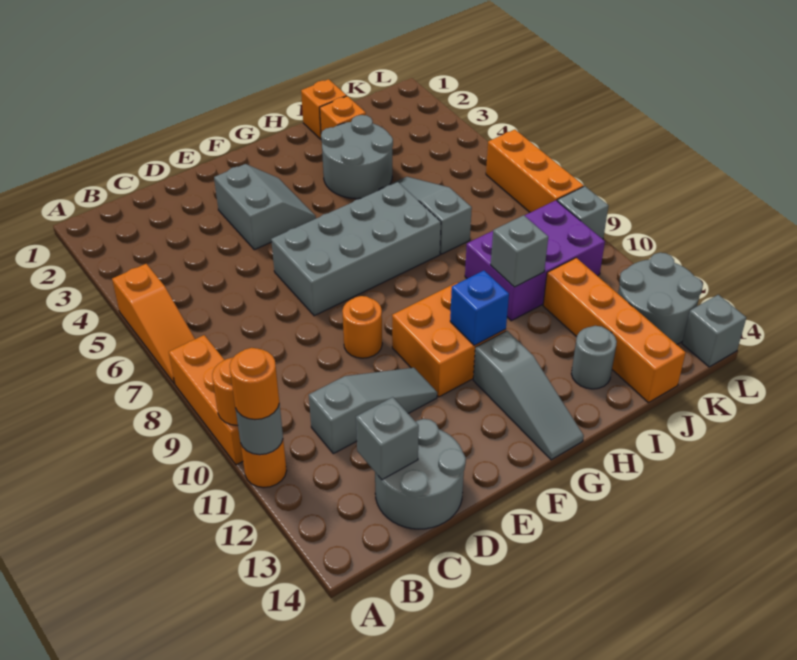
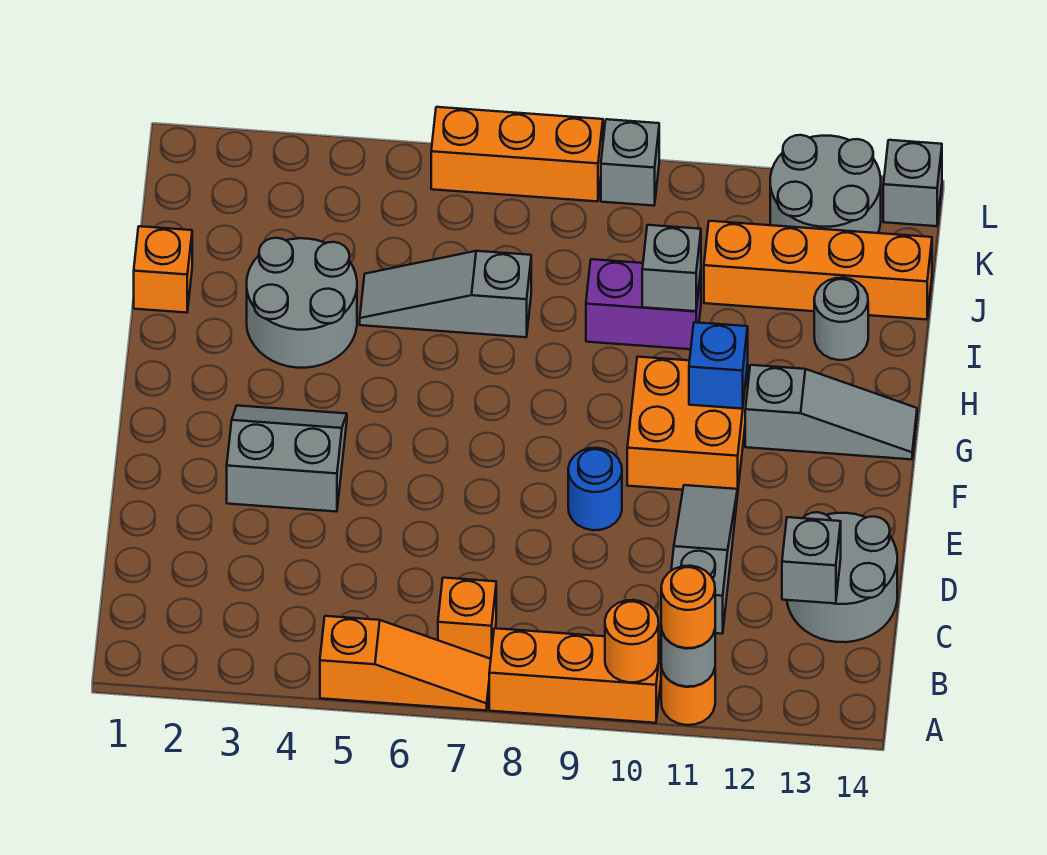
grey brick E6:H7 level 1 -> none
orange round brick E9 level 1 -> blue round brick E9 level 1
orange brick I2 level 1 -> orange brick B7 level 1
purple brick I9:K10 level 1 -> purple brick I9:I10 level 1

